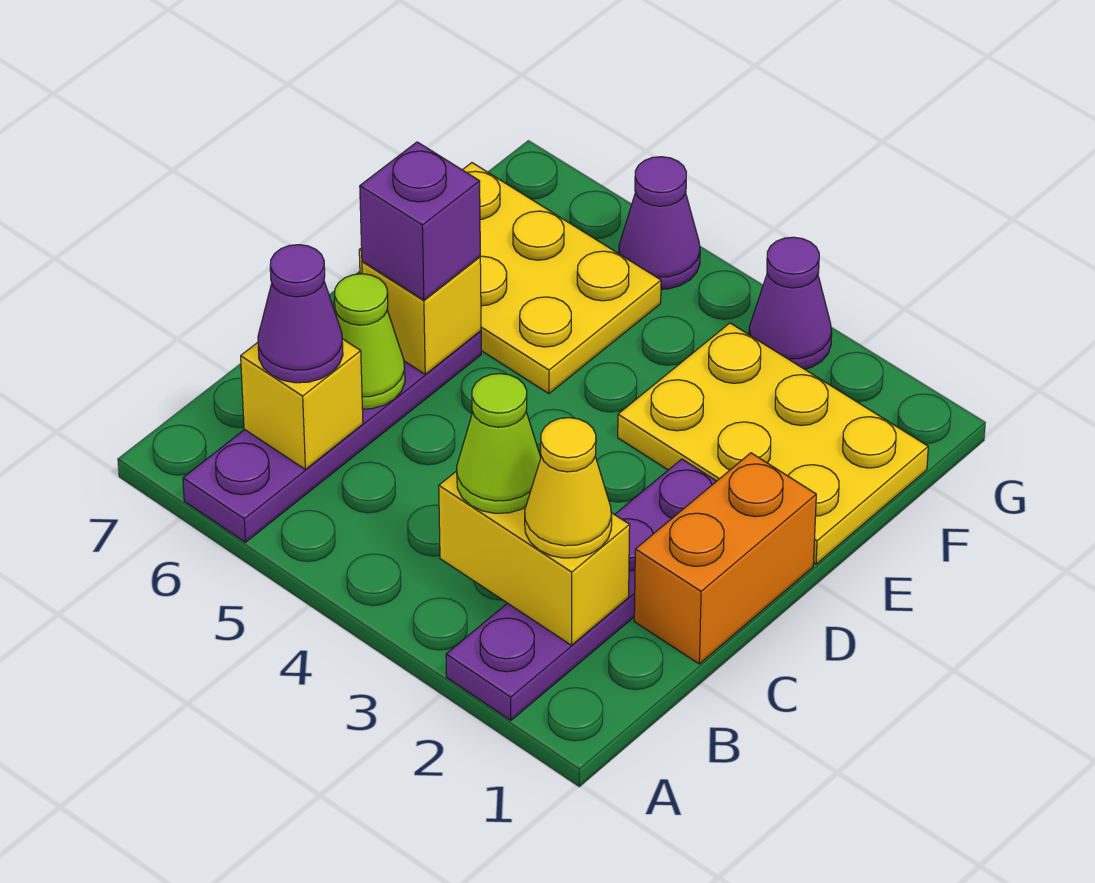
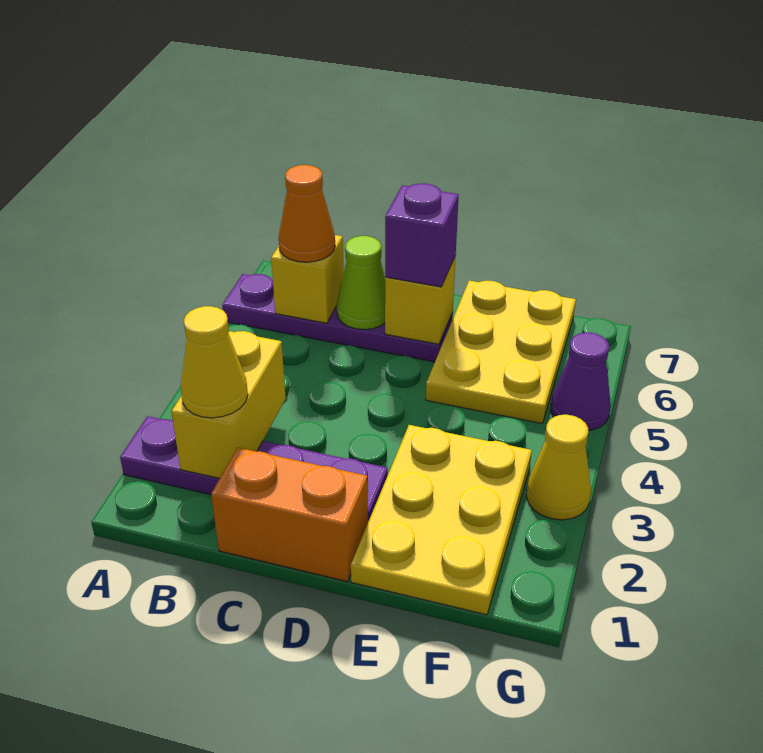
lime cone B3 level 3 -> none
purple cone B6 level 3 -> orange cone B6 level 3
purple cone G3 level 1 -> yellow cone G3 level 1

